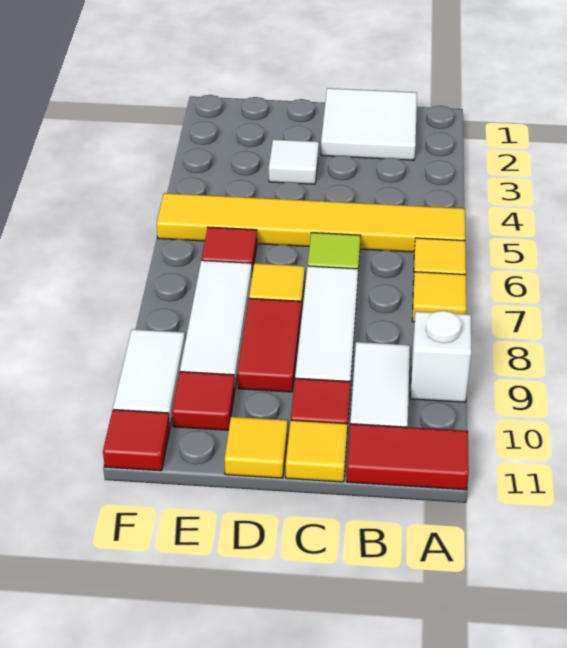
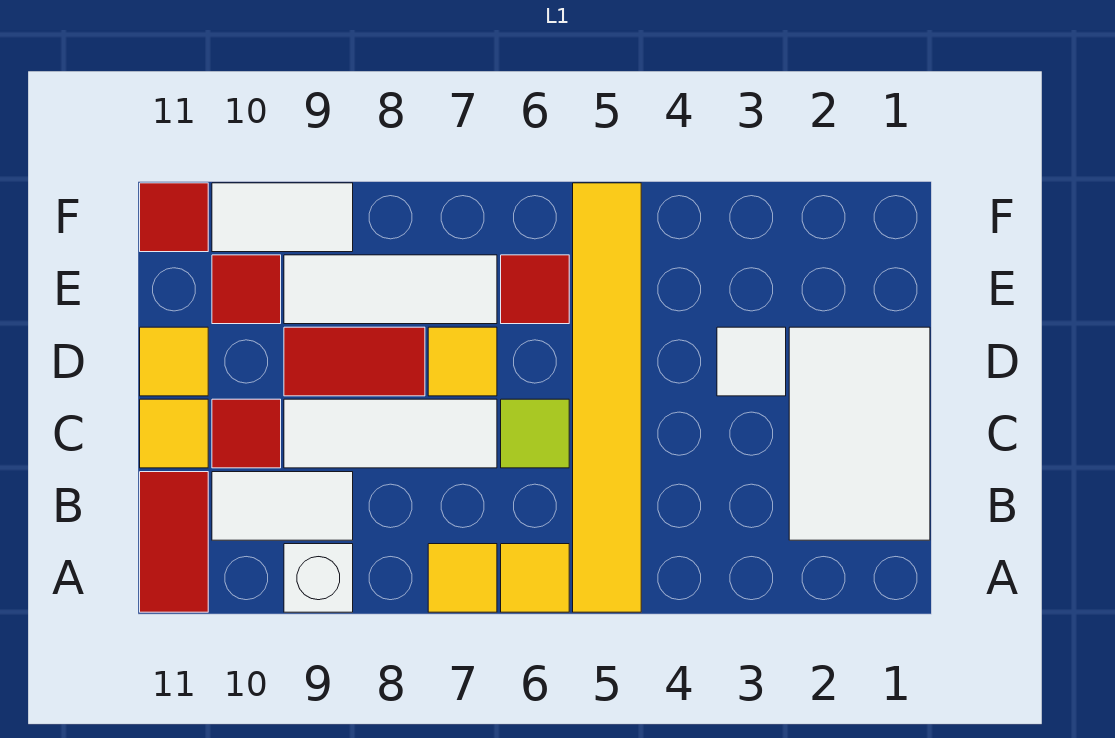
white tile B1:C2 level 1 -> white tile B1:D2 level 1

